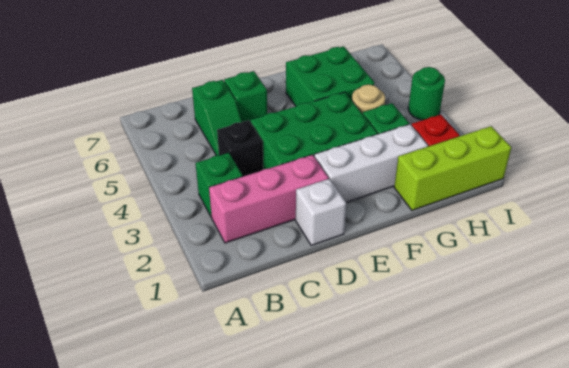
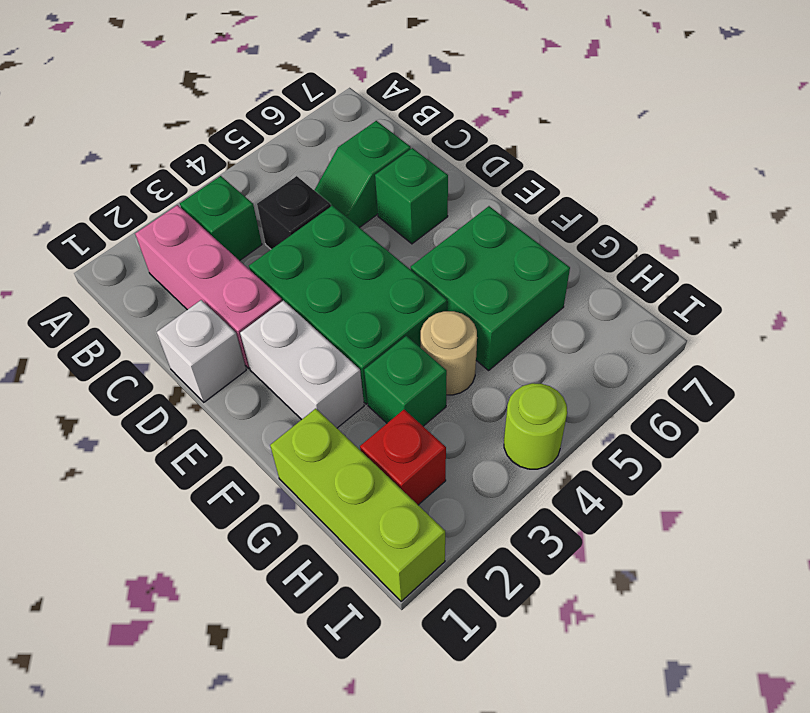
white brick E2:G2 level 1 -> white brick E2:F2 level 1
green round brick I4 level 1 -> lime round brick I4 level 1

